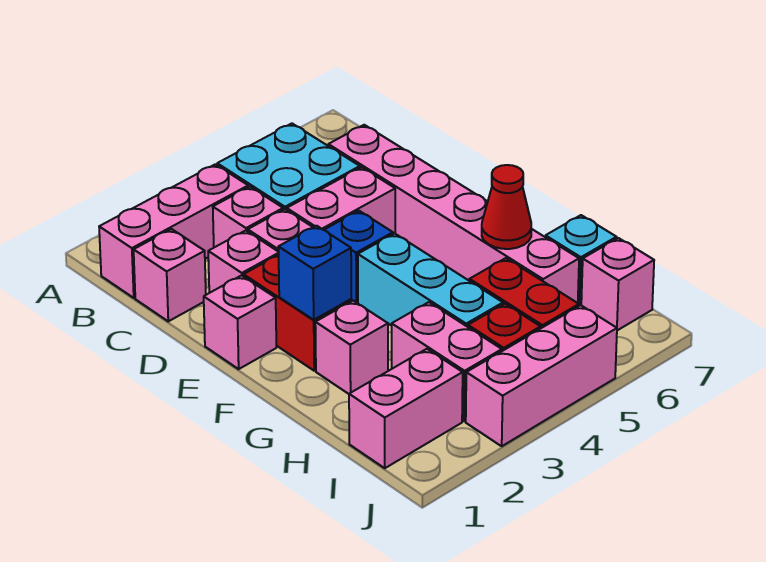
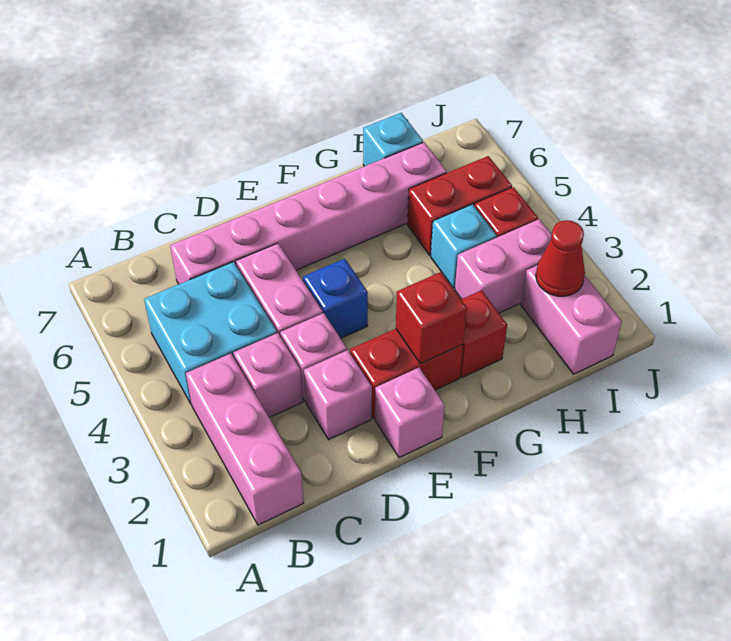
pink brick C1 level 1 -> none
blue brick F2 level 2 -> red brick F2 level 2
cyan brick F4:H4 level 1 -> cyan brick H4 level 1
pink brick G2 level 1 -> red brick G2 level 1
red cone G6 level 2 -> red cone I2 level 2
pink brick I7 level 1 -> none
pink brick J3:J5 level 1 -> none

